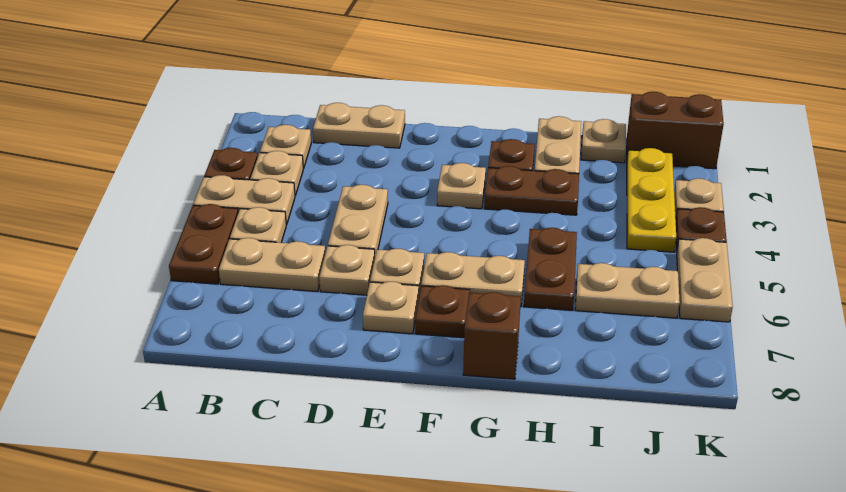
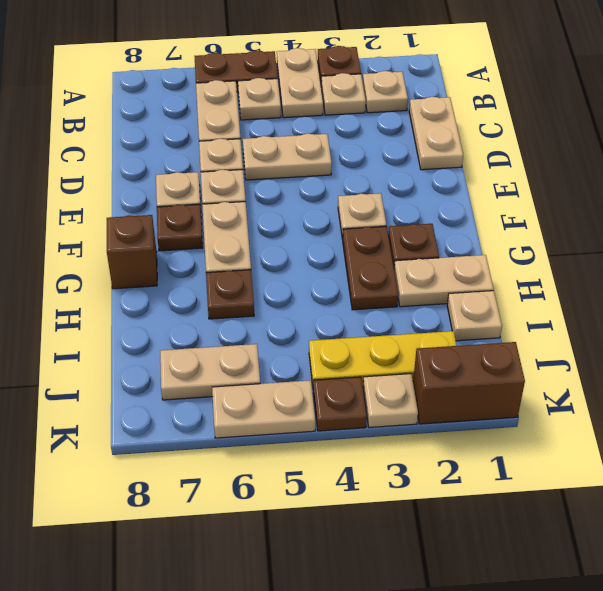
brown plate H5:H6 level 1 -> brown plate H6 level 1
tan plate I6:J6 level 1 -> tan plate J6:J7 level 1
brown brick J1:K1 level 1 -> brown brick K1:K2 level 1

